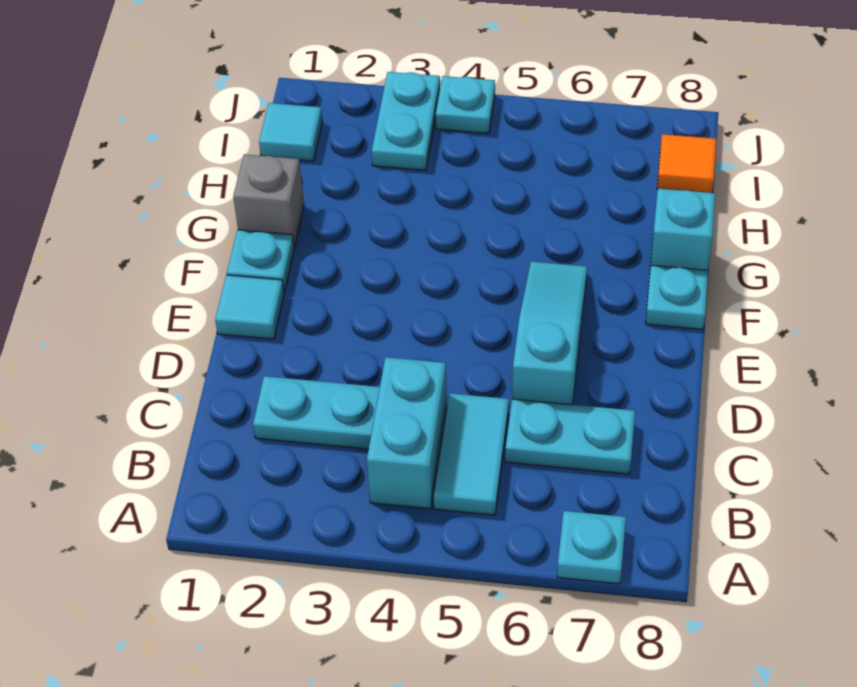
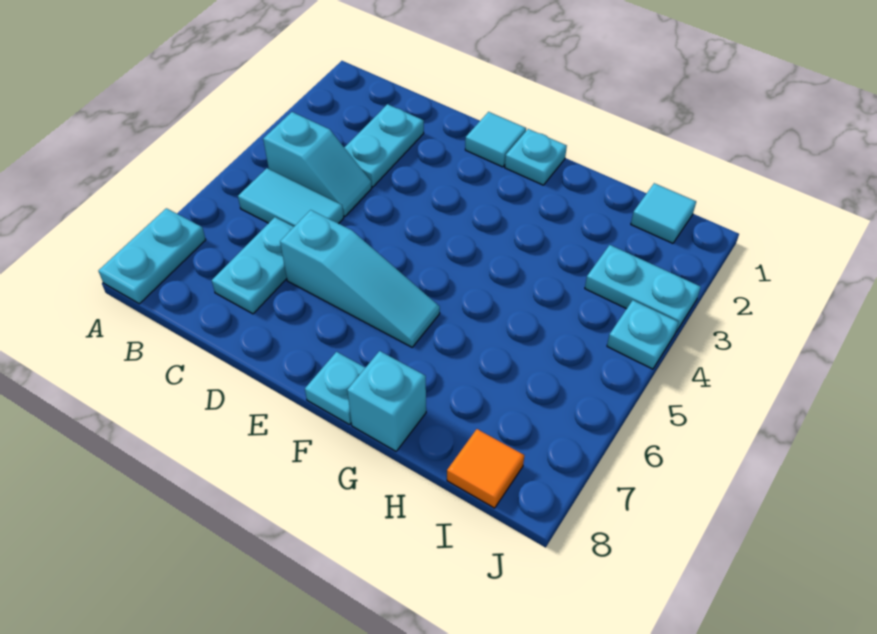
cyan plate A7 level 1 -> cyan plate A7:A8 level 1
cyan brick B4:C4 level 1 -> cyan slope B4:C4 level 1 top B
grey brick G1 level 1 -> none

